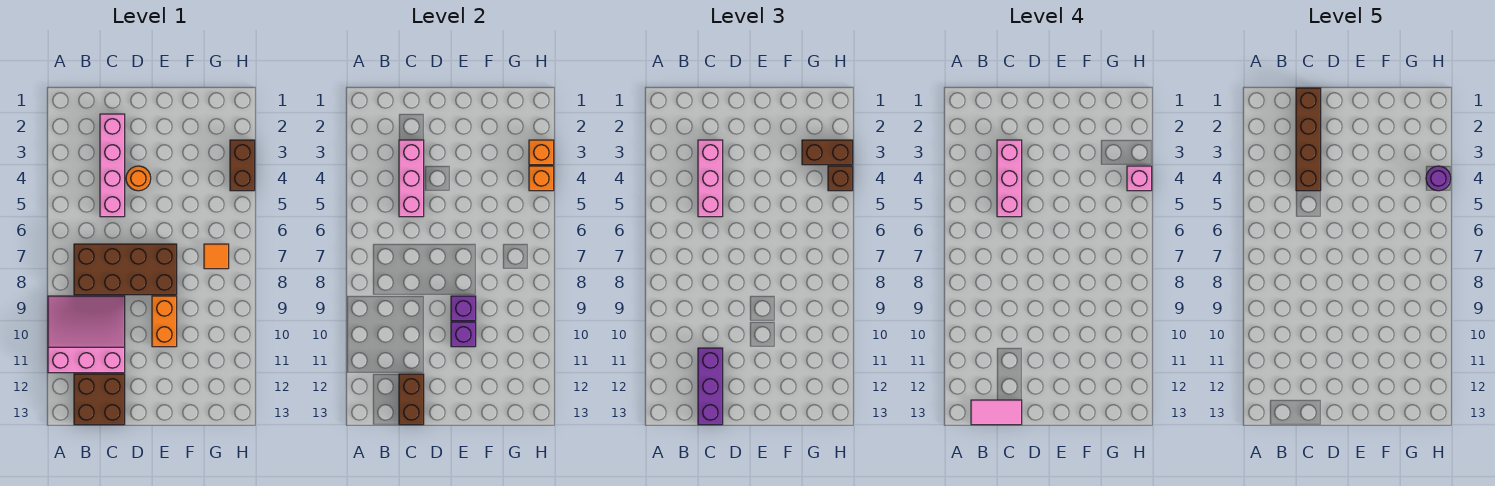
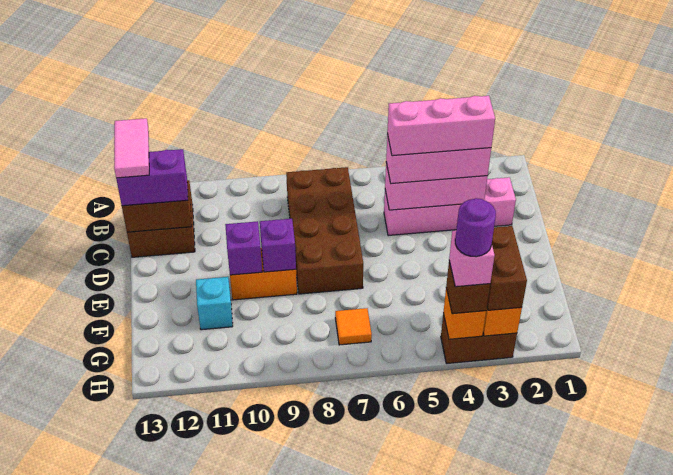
pink slope A9:C11 level 1 top 11 -> none
brown brick C1:C4 level 5 -> none
purple brick C11:C13 level 3 -> purple brick C12:C13 level 3
orange round brick D4 level 1 -> none
none -> cyan brick F11 level 1

